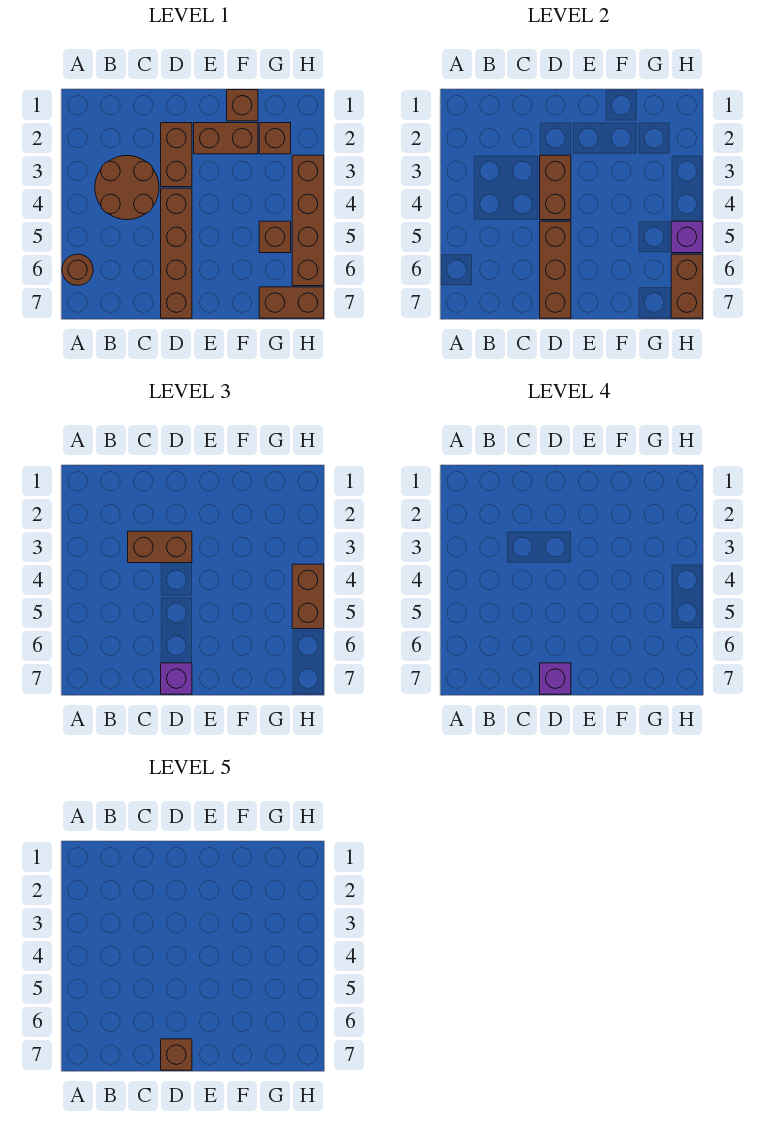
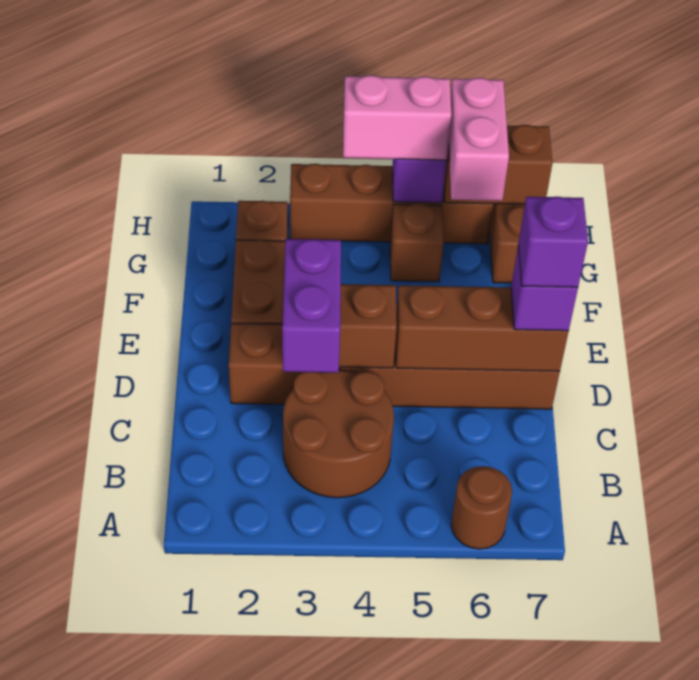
brown brick C3:D3 level 3 -> purple brick C3:D3 level 3
brown brick D7 level 5 -> none
brown brick F1 level 1 -> none
none -> pink brick G6:H6 level 3
brown brick H4:H5 level 3 -> pink brick H4:H5 level 3

